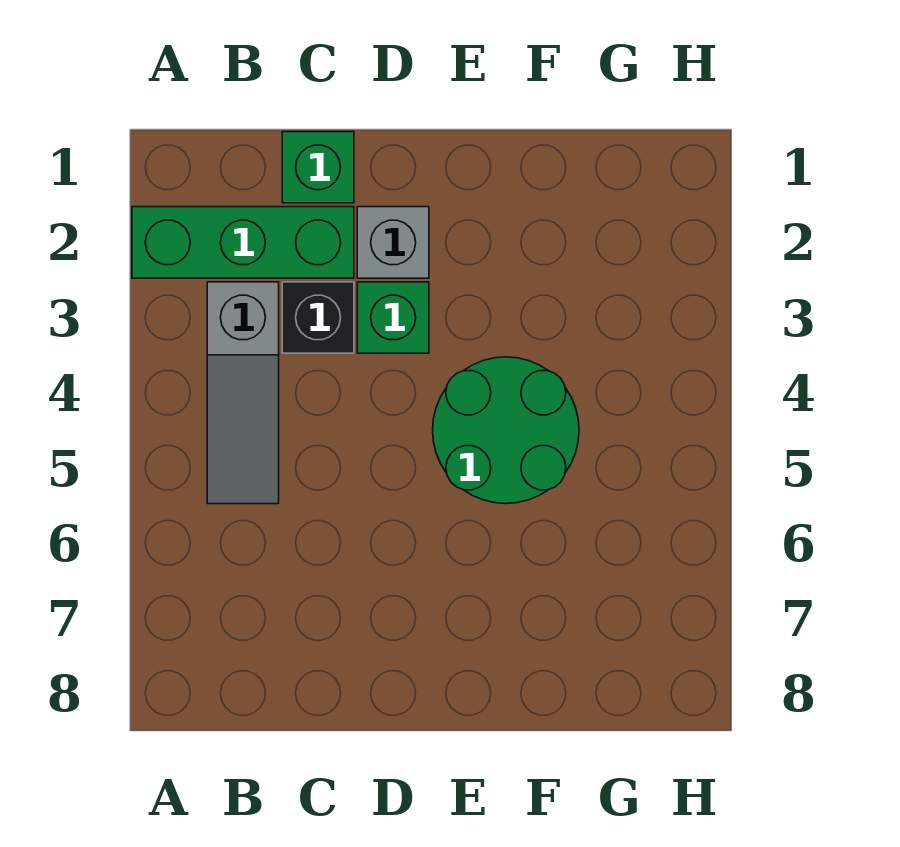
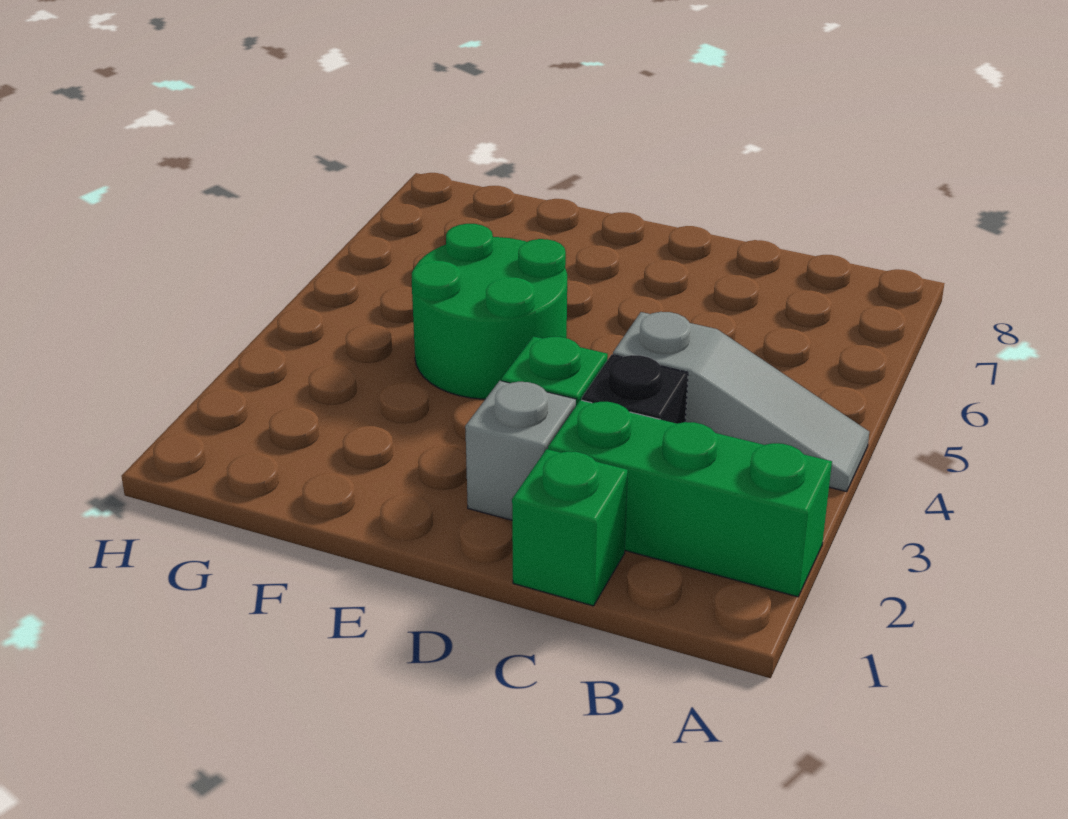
grey slope B3:B5 level 1 top 3 -> grey slope A4:C4 level 1 top C

